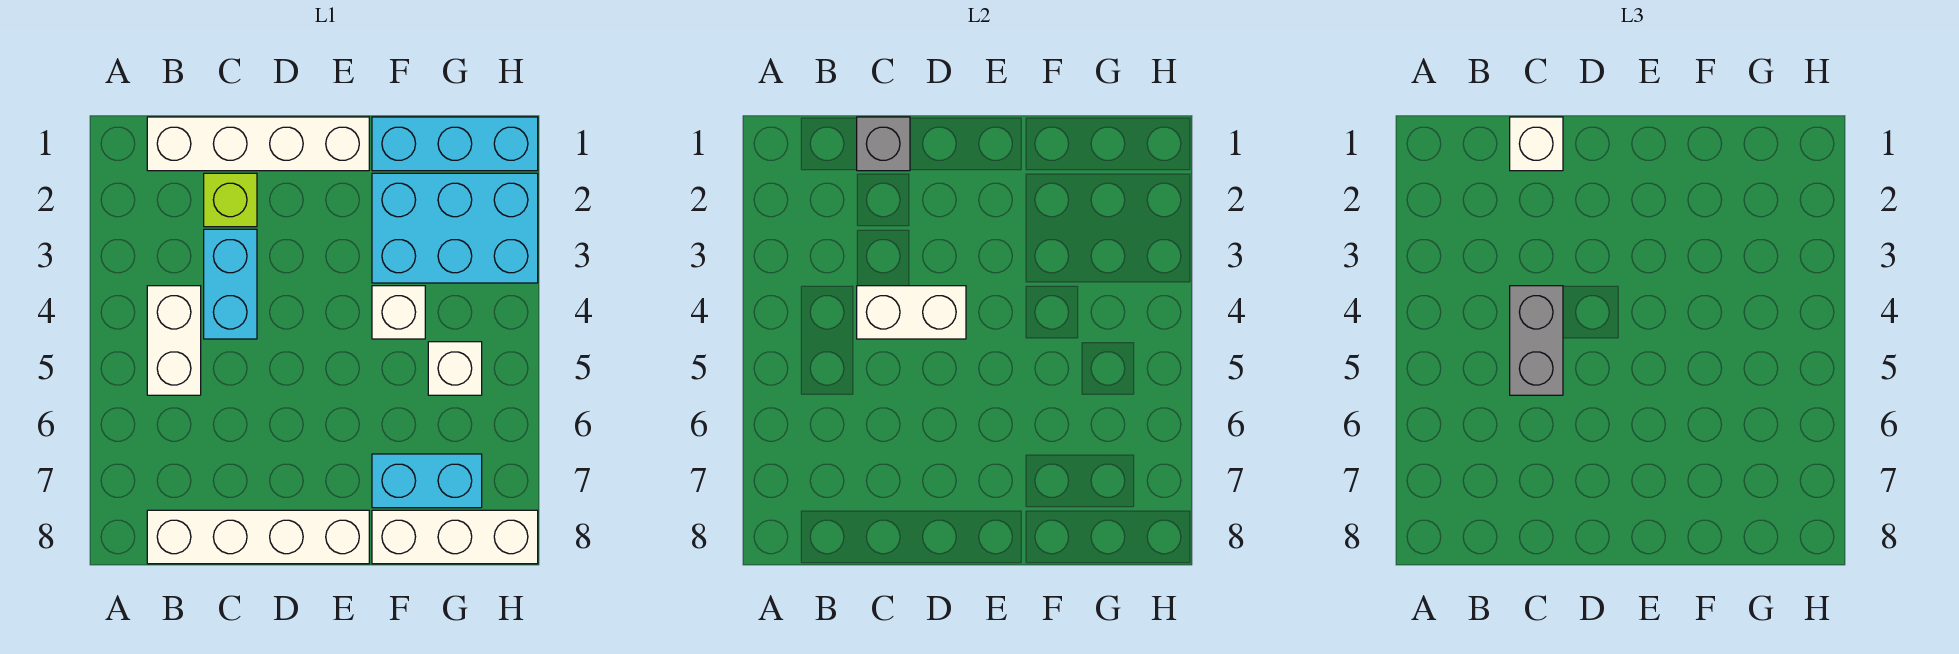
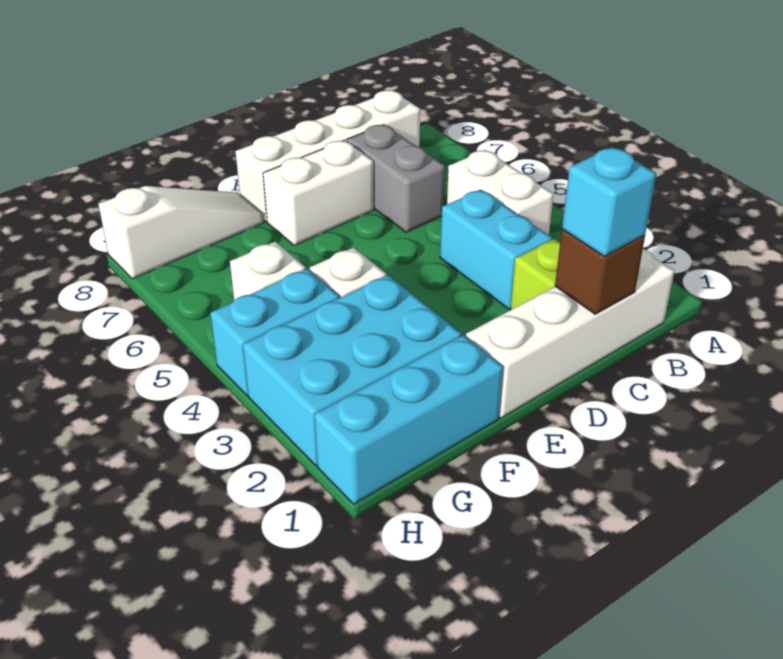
grey brick C1 level 2 -> brown brick C1 level 2
white brick C1 level 3 -> cyan brick C1 level 3
white brick C4:D4 level 2 -> white brick D7:E7 level 1
grey brick C4:C5 level 3 -> grey brick C6:C7 level 1
cyan brick F7:G7 level 1 -> cyan brick G4:H4 level 1
white brick F8:H8 level 1 -> white slope F8:H8 level 1 top H

